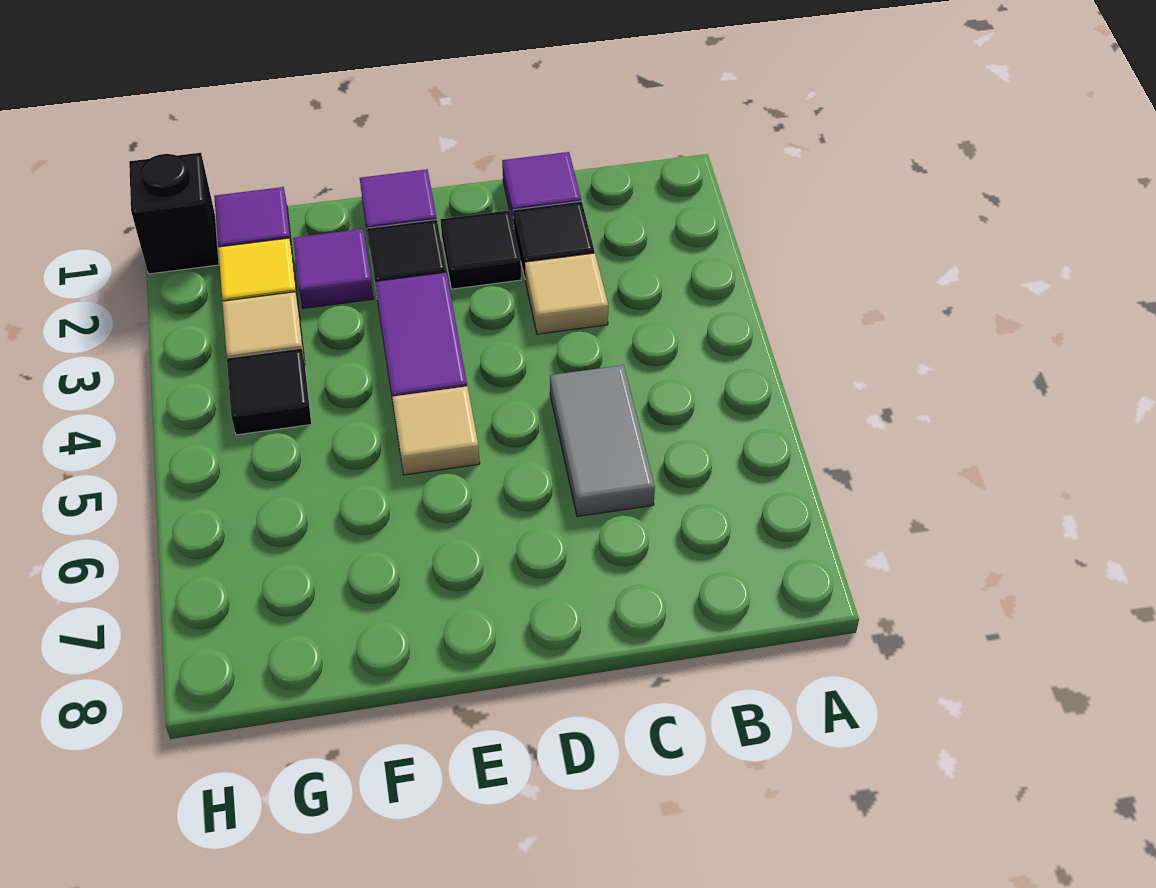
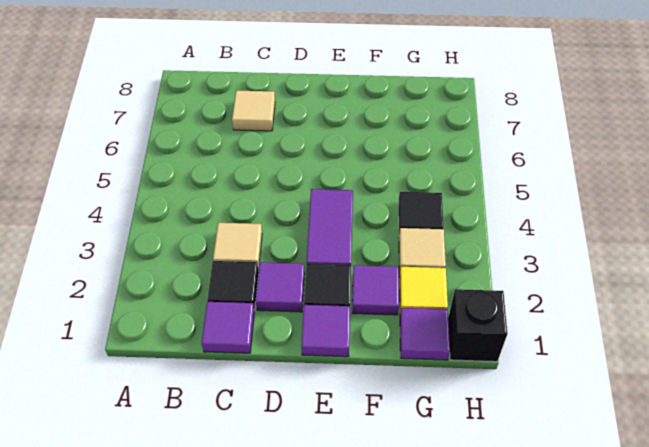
grey tile C5:C6 level 1 -> none
black tile D2 level 1 -> purple tile D2 level 1
tan tile E5 level 1 -> tan tile C7 level 1

